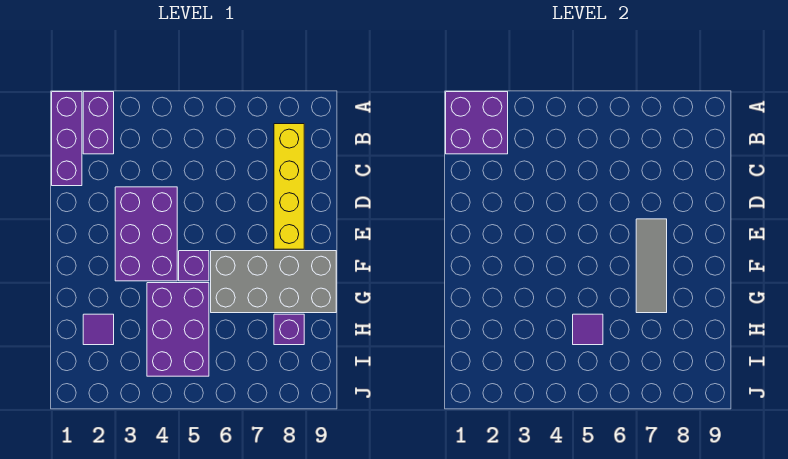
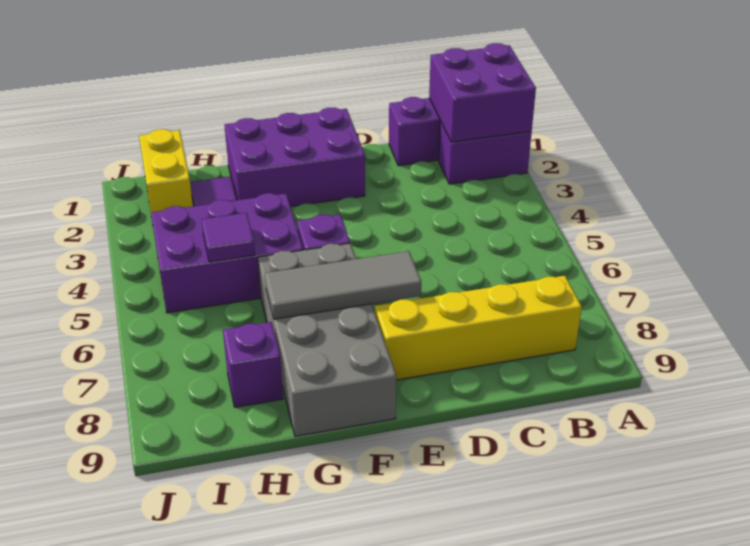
purple brick D3:F4 level 1 -> purple brick E1:G2 level 1
none -> yellow brick I1:I2 level 1

